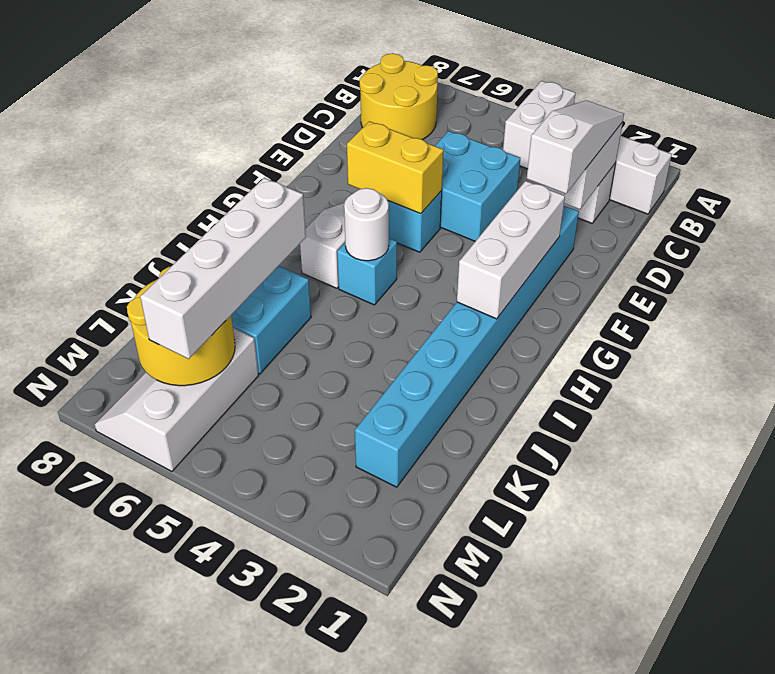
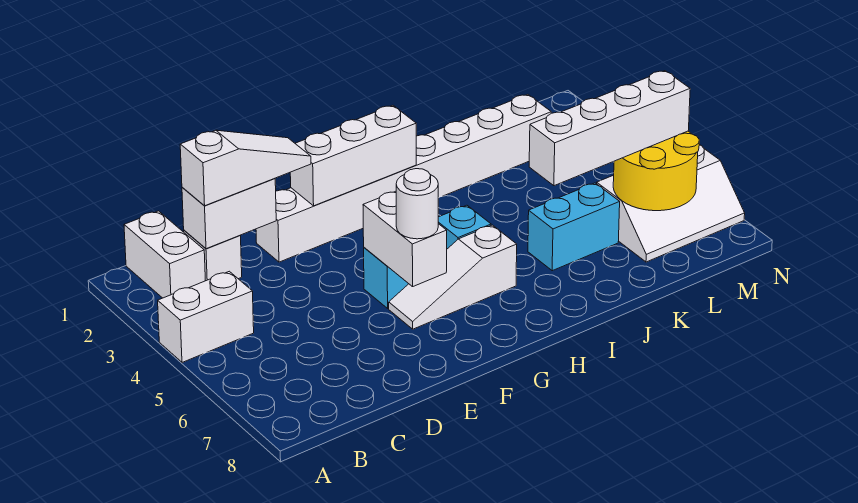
yellow round brick B7:C8 level 1 -> none
white slope C2:E2 level 3 top E -> white slope C2:E2 level 3 top C
cyan brick D4:E5 level 1 -> none
cyan brick E2:L2 level 1 -> white brick E2:L2 level 1
yellow brick F5:F6 level 2 -> white brick F5:F6 level 2
white round brick H5 level 2 -> white round brick F6 level 3

